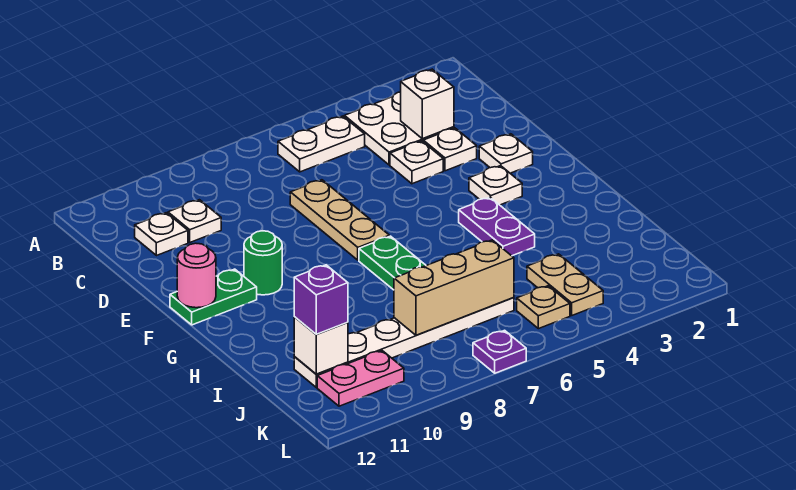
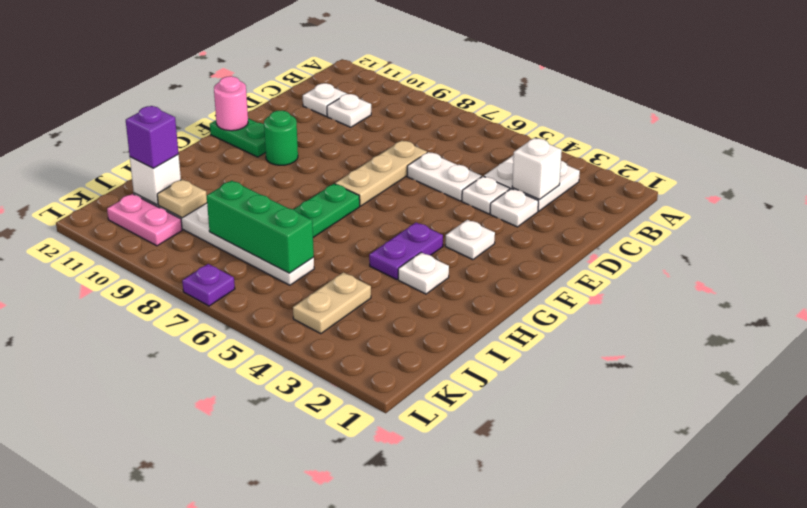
white plate B5:B6 level 1 -> white plate D5:D6 level 1
white plate E2 level 1 -> white plate H3 level 1
tan brick J6:J8 level 2 -> green brick J6:J8 level 2
tan plate K5 level 1 -> tan plate J10 level 2

